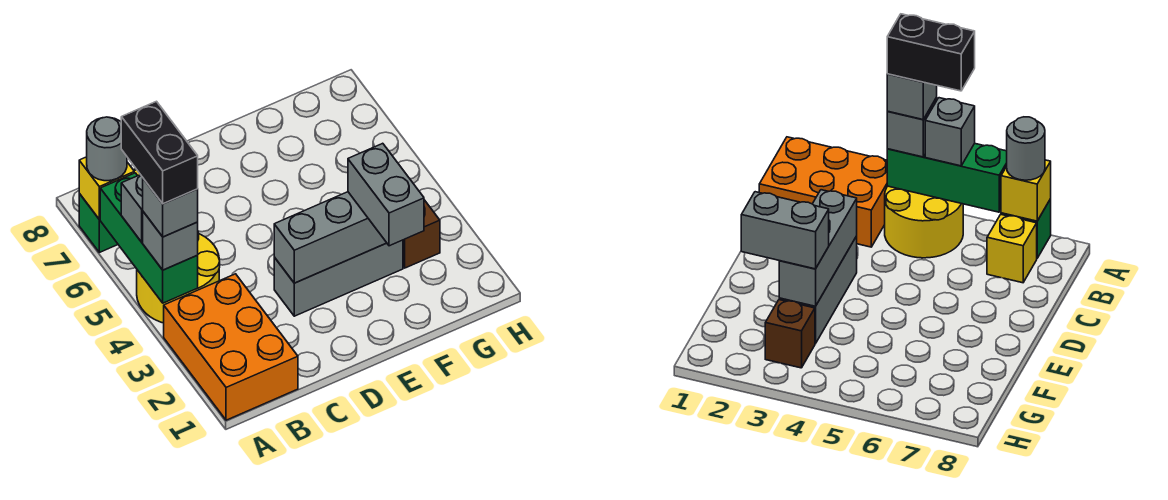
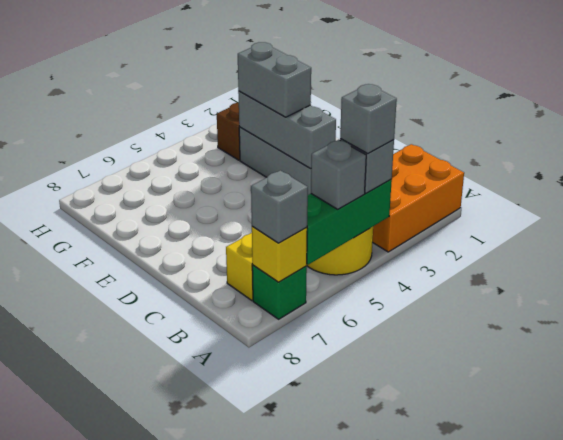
black brick A4:A5 level 5 -> none
grey round brick A7 level 3 -> grey brick A7 level 3
grey brick F2:F3 level 3 -> grey brick E3:F3 level 3

